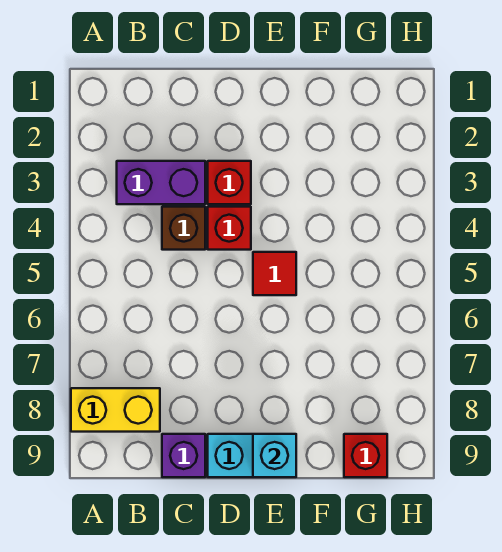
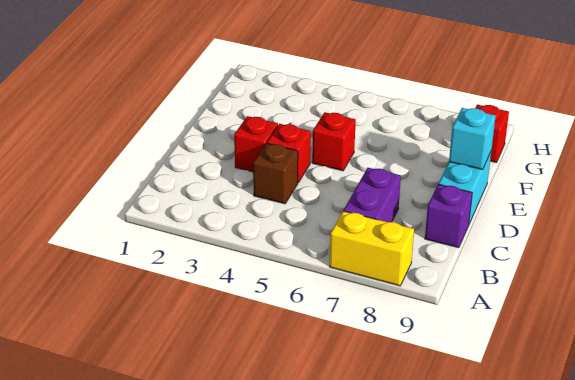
yellow brick A8:B8 level 1 -> yellow brick A7:A8 level 1
purple brick B3:C3 level 1 -> purple brick B7:C7 level 1
red tile E5 level 1 -> red brick E5 level 1

